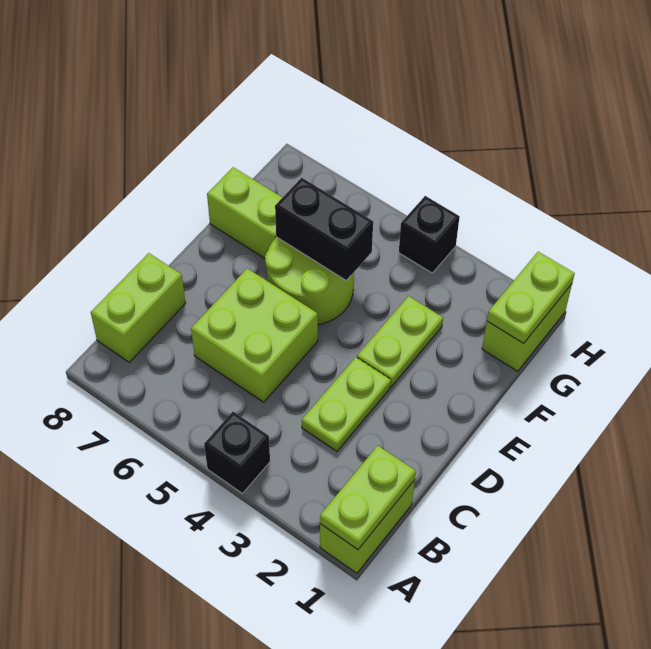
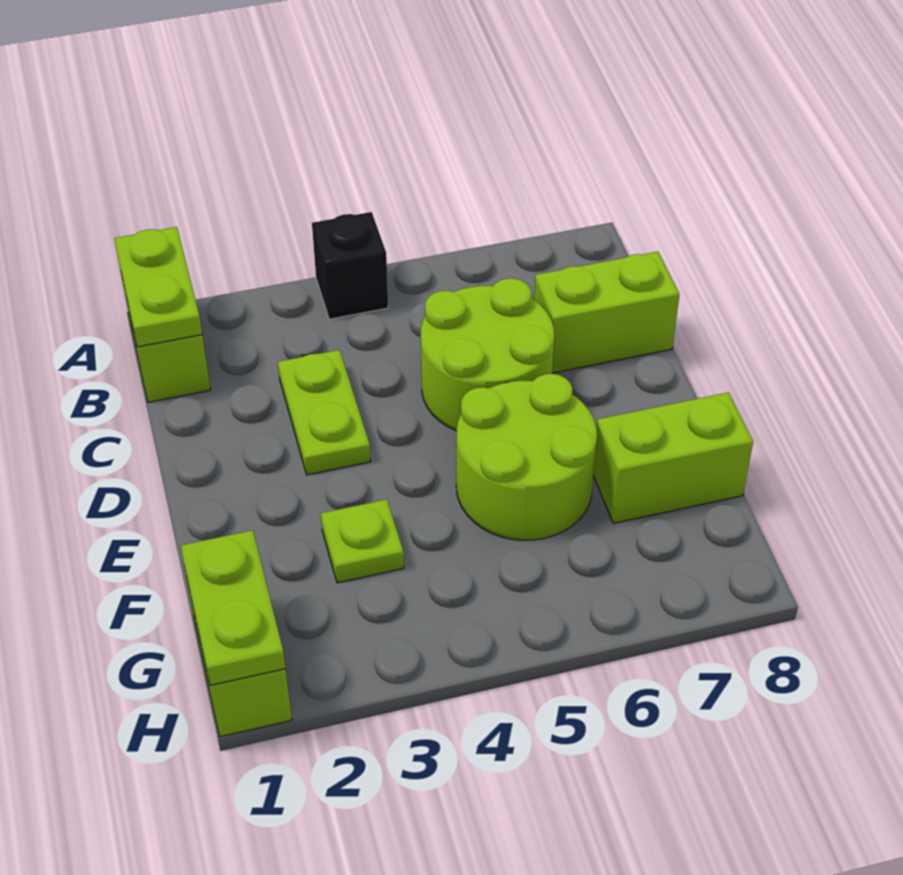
lime brick B8:C8 level 1 -> lime brick C7:C8 level 1
lime brick C5:D6 level 1 -> lime round brick C5:D6 level 1
lime plate E3:F3 level 1 -> lime plate F3 level 1
black brick F5:F6 level 2 -> none
black brick H4 level 1 -> none

